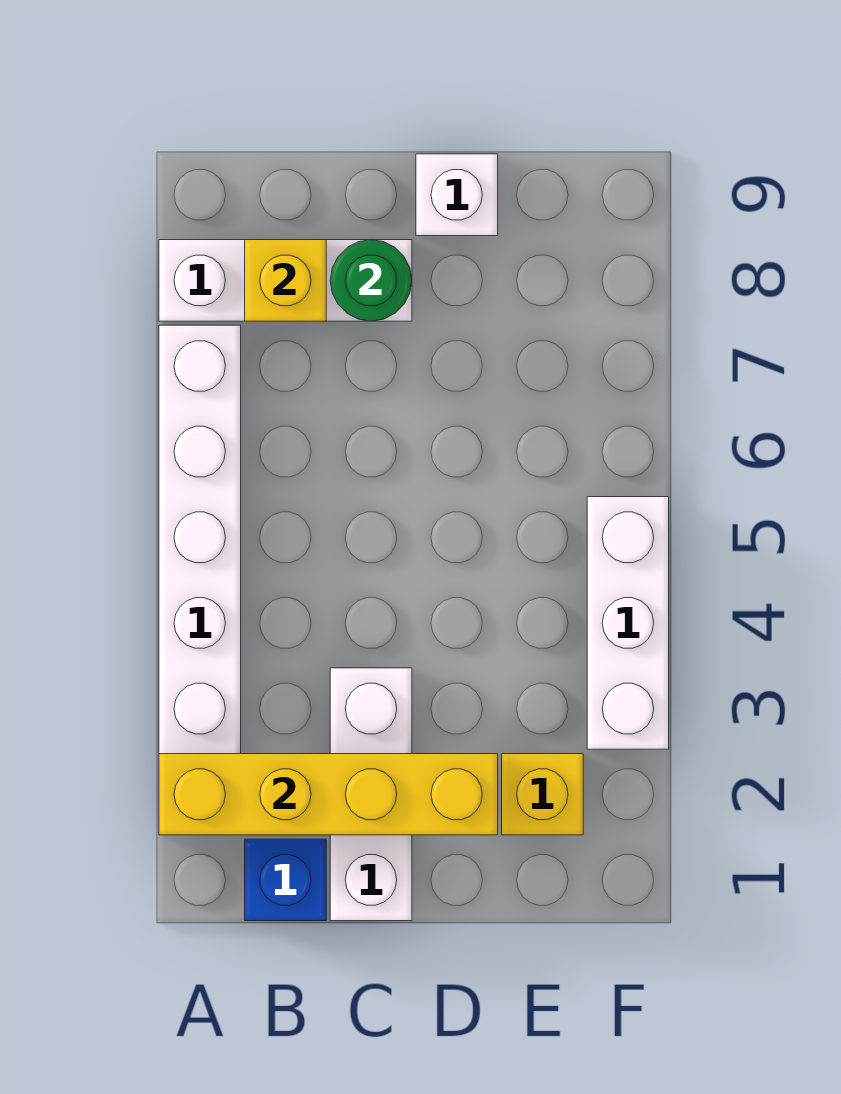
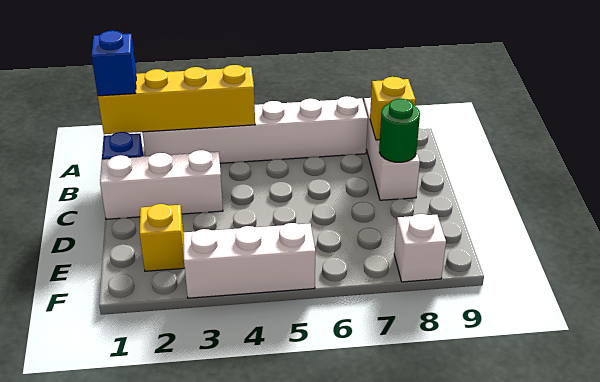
none -> blue brick A1 level 3
yellow brick A2:D2 level 2 -> yellow brick A1:A4 level 2
white brick D9 level 1 -> white brick F8 level 1

